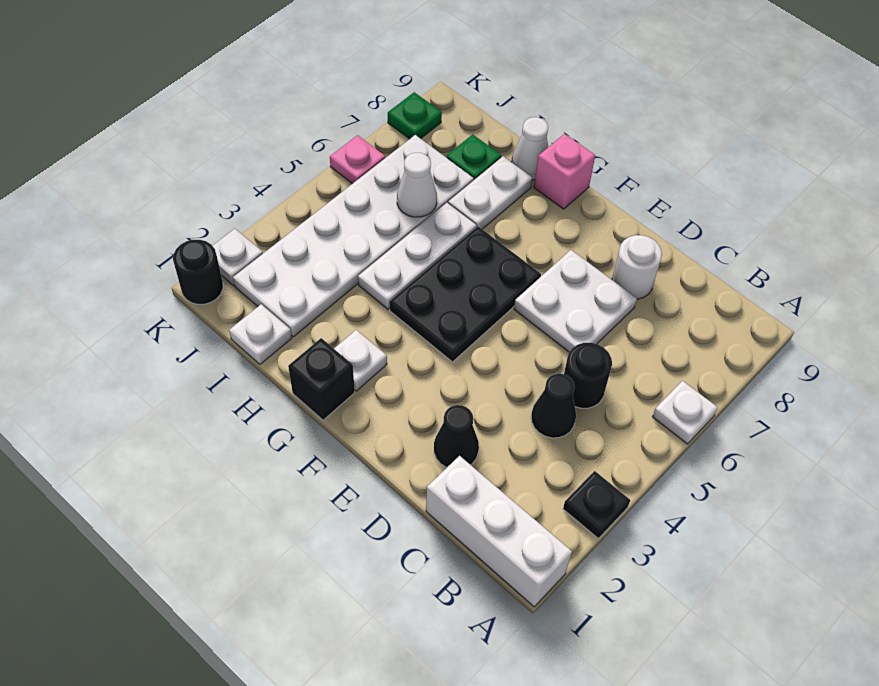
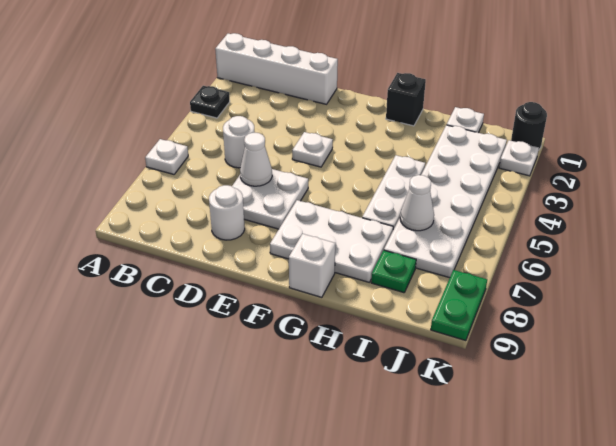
white brick A1:C1 level 1 -> white brick A1:D1 level 1
black cone C4 level 1 -> none
black round brick C5 level 1 -> white round brick C5 level 1
black cone D2 level 1 -> none
black plate F4:G6 level 1 -> none
white plate G2 level 1 -> white plate E4 level 1
pink brick G9 level 1 -> white brick G9 level 1
white plate H7:H8 level 1 -> white plate F7:H8 level 1
white cone H9 level 1 -> white cone D6 level 2
pink plate K6 level 1 -> none
green plate K8 level 1 -> green plate K8:K9 level 1

